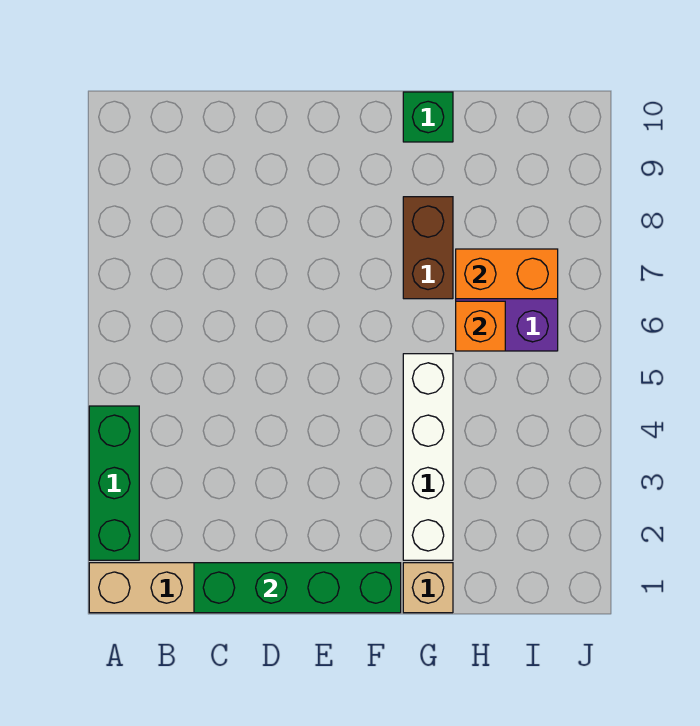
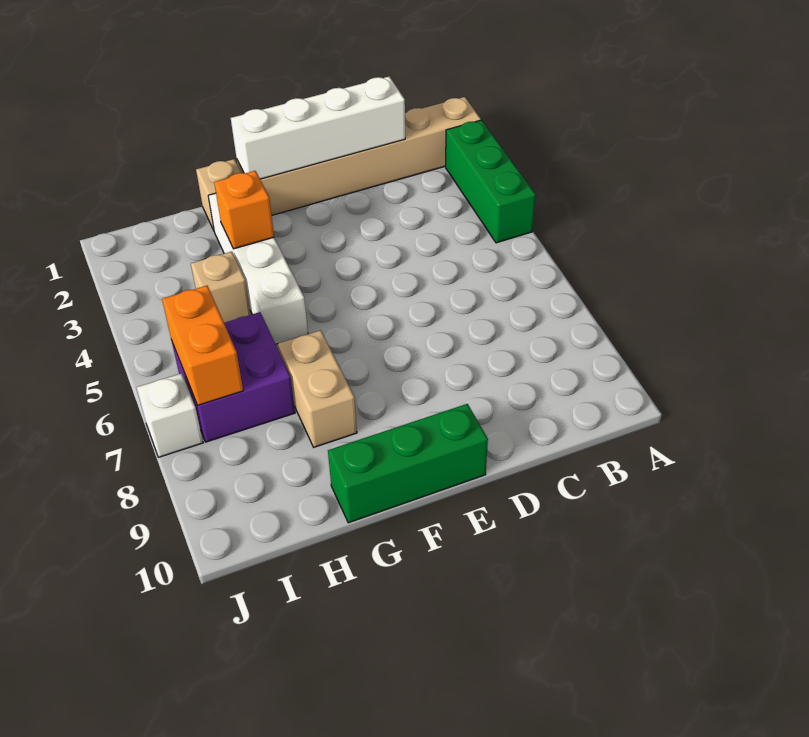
green brick C1:F1 level 2 -> white brick C1:F1 level 2
brown brick G7:G8 level 1 -> tan brick G7:G8 level 1
green brick G10 level 1 -> green brick E10:G10 level 1
none -> tan brick H4 level 1
orange brick H6 level 2 -> orange brick G3 level 2
orange brick H7:I7 level 2 -> orange brick I6:I7 level 2
none -> white brick J7 level 1

